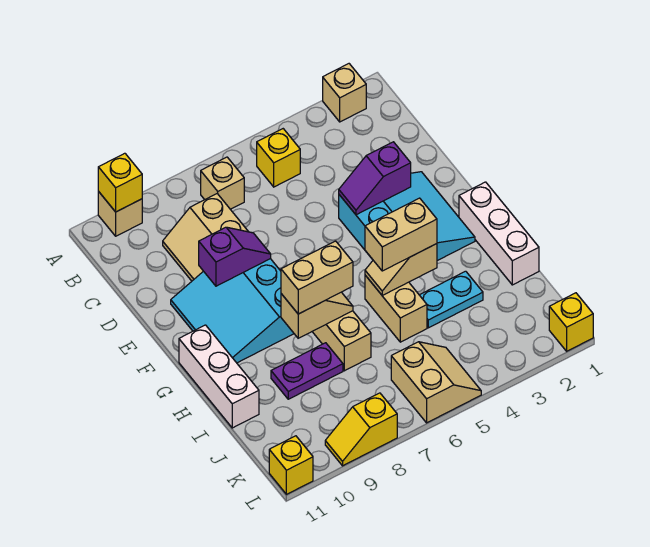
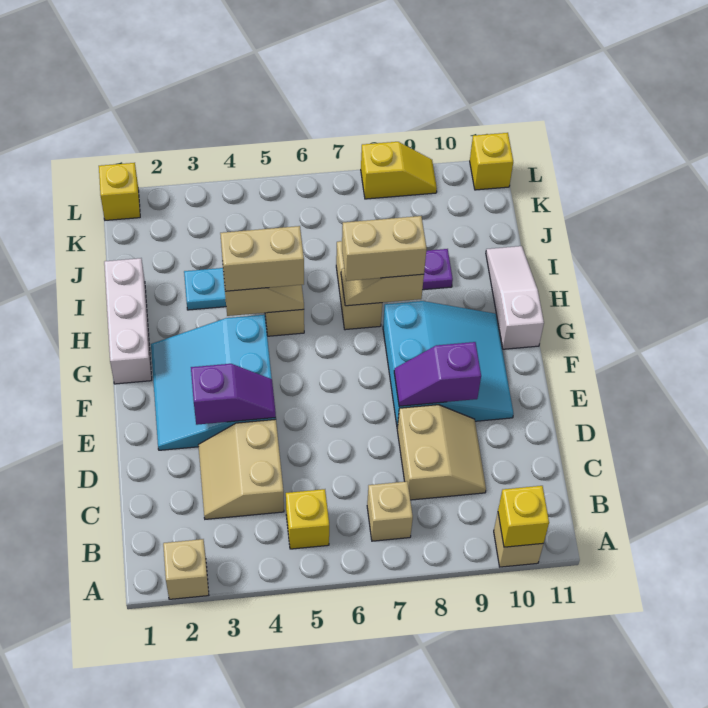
white brick G11:I11 level 1 -> white slope G11:I11 level 1 top G
tan slope K5:L6 level 1 top 6 -> tan slope C3:D4 level 1 top 4

